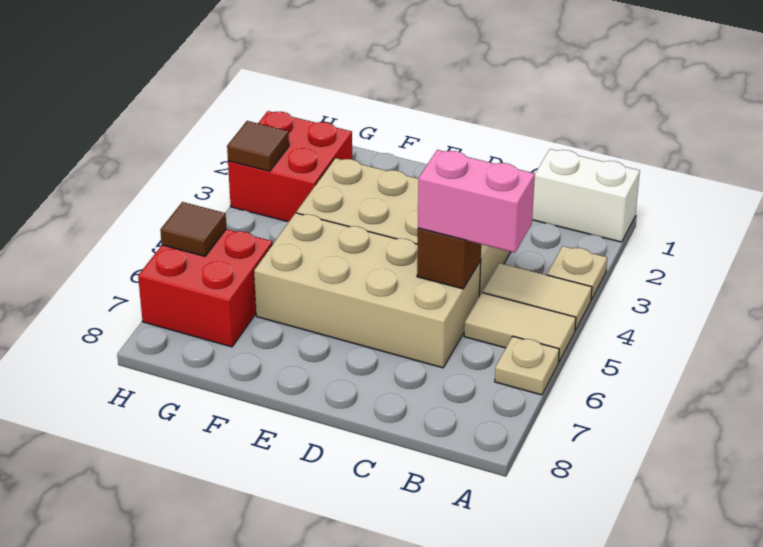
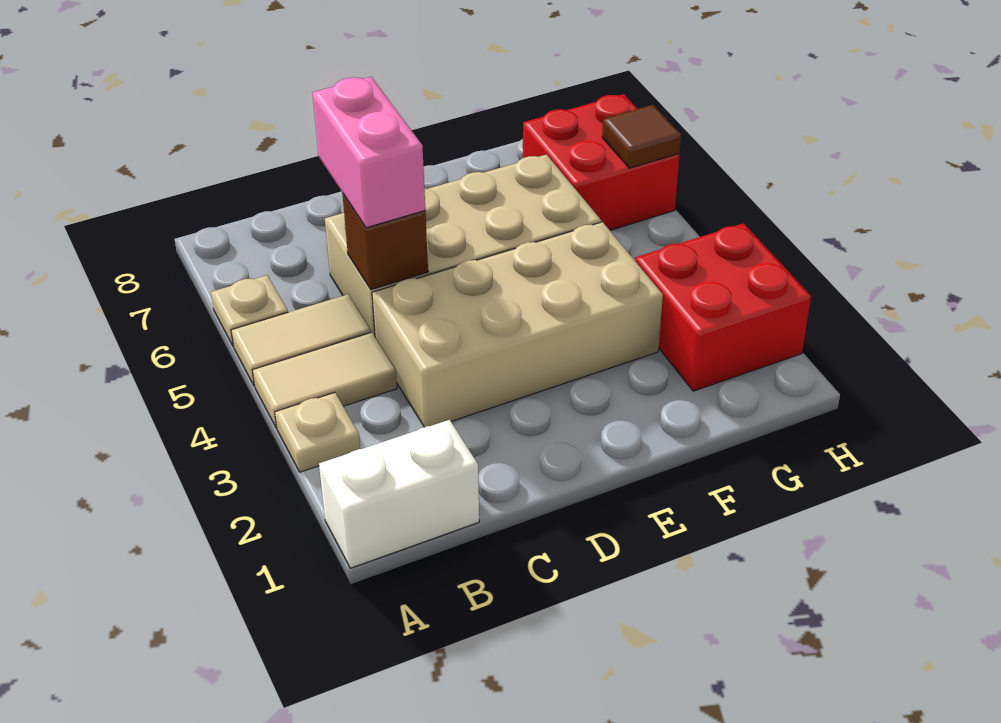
pink brick B5:C5 level 3 -> pink brick C5:C6 level 3
brown tile H3 level 2 -> none

